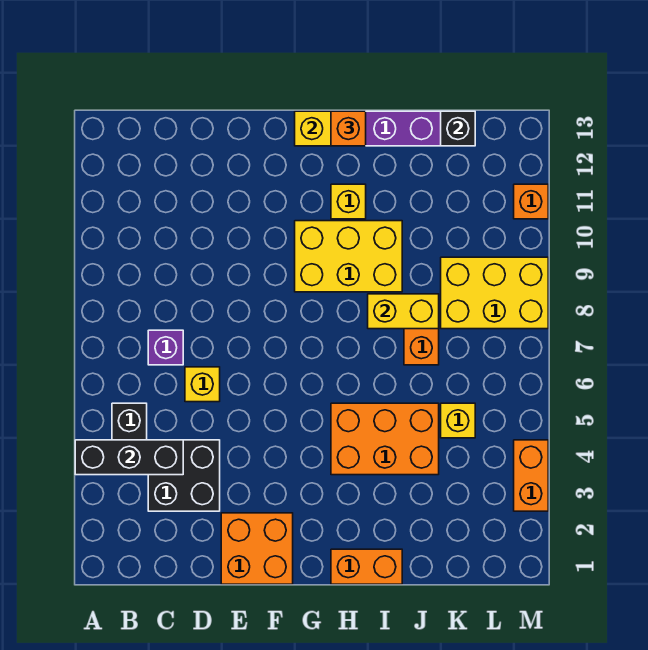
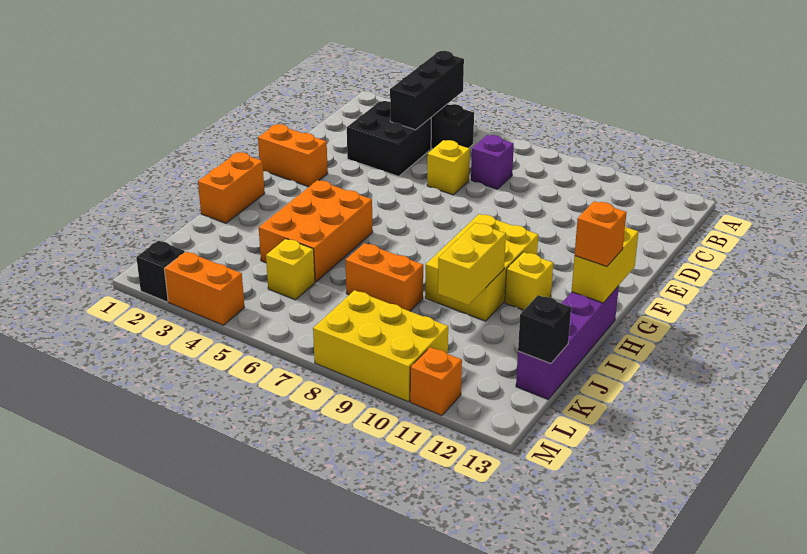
orange brick E1:F2 level 1 -> orange brick F1:F2 level 1
yellow brick I8:J8 level 2 -> yellow brick I10:J10 level 2
yellow brick K8:M9 level 1 -> yellow brick L8:M10 level 1
none -> black brick M2 level 1

